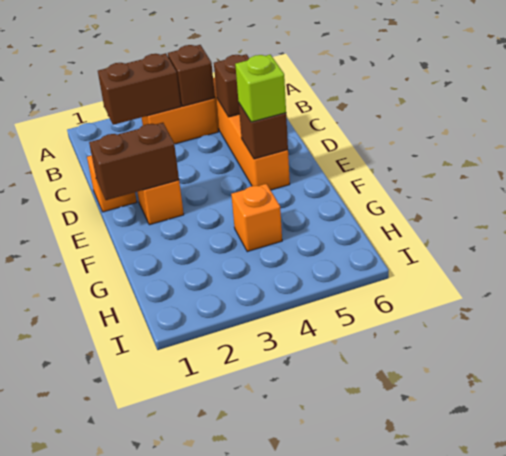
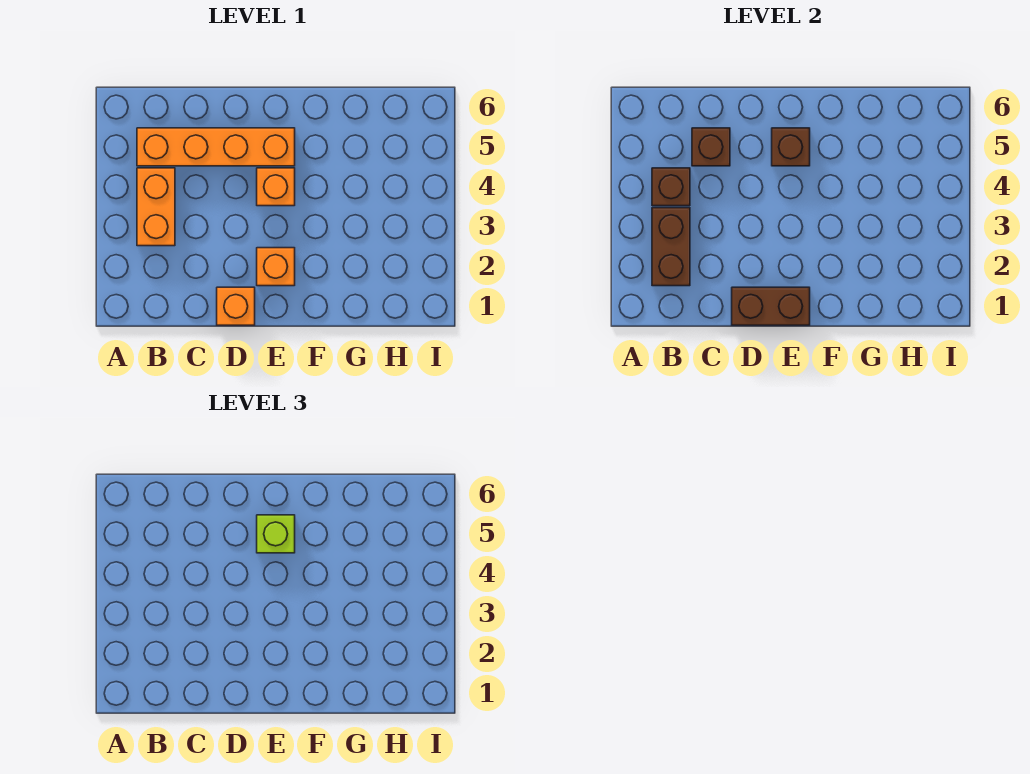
brown brick E1:E2 level 2 -> brown brick D1:E1 level 2
orange brick G4 level 1 -> orange brick E4 level 1

